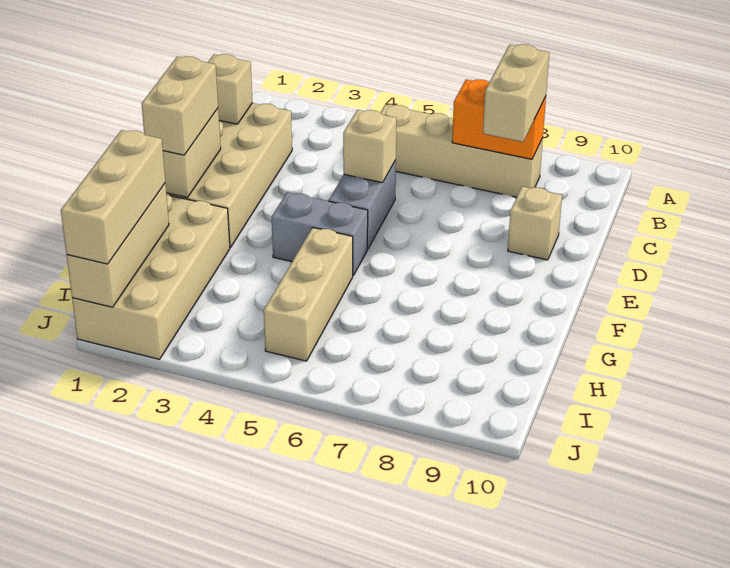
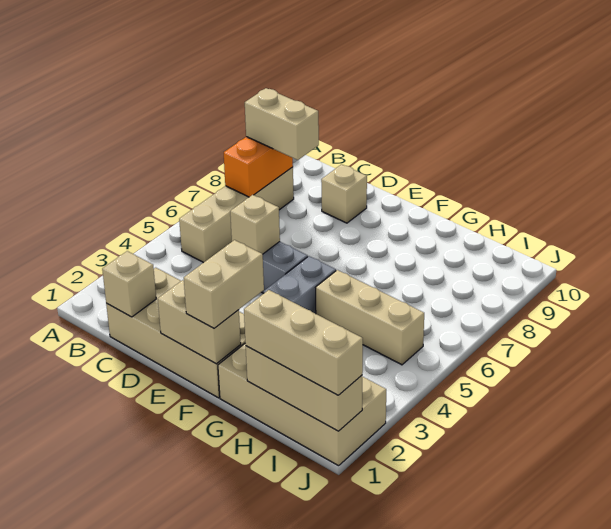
tan brick E1:F1 level 3 -> tan brick F1:F2 level 3

